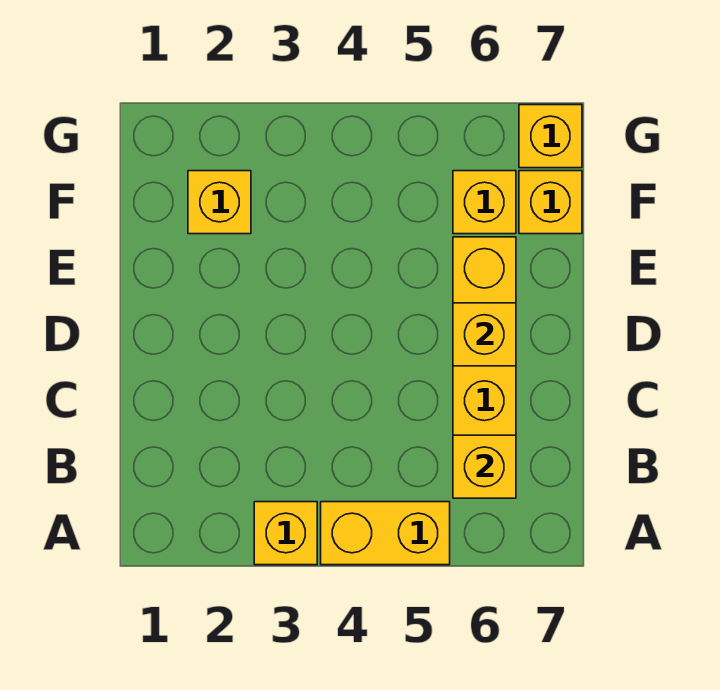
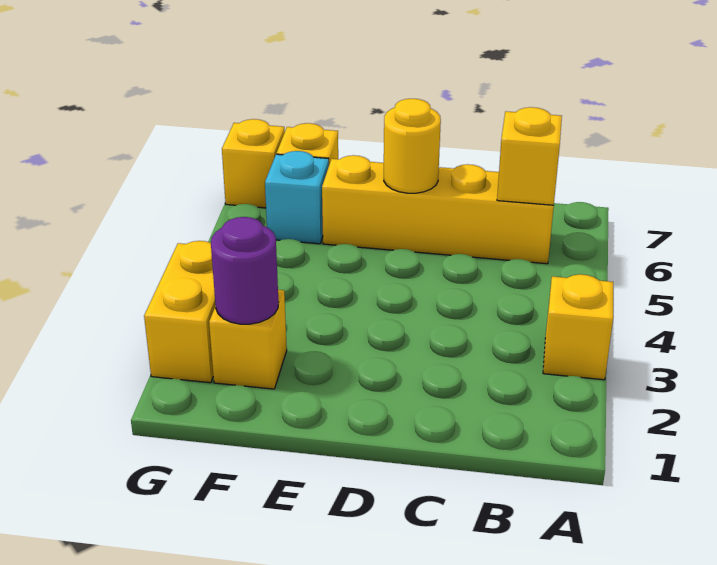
yellow brick A4:A5 level 1 -> yellow brick G2:G3 level 1
yellow brick D6 level 2 -> yellow round brick D6 level 2
none -> purple round brick F2 level 2
yellow brick F6 level 1 -> cyan brick F6 level 1

